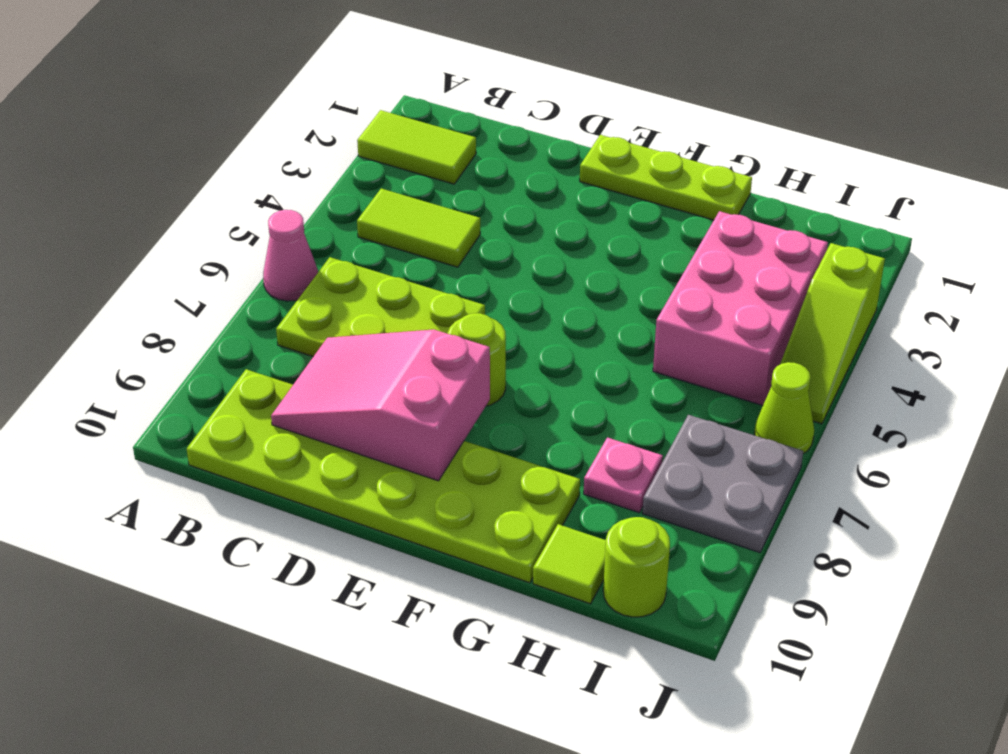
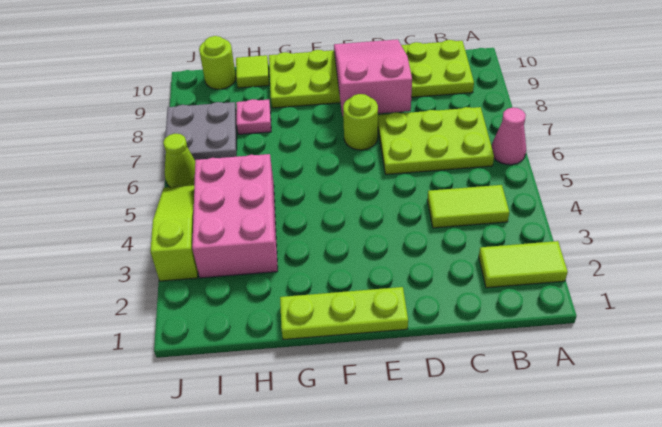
pink slope C8:E9 level 2 top E -> pink slope D8:E10 level 2 top 8

